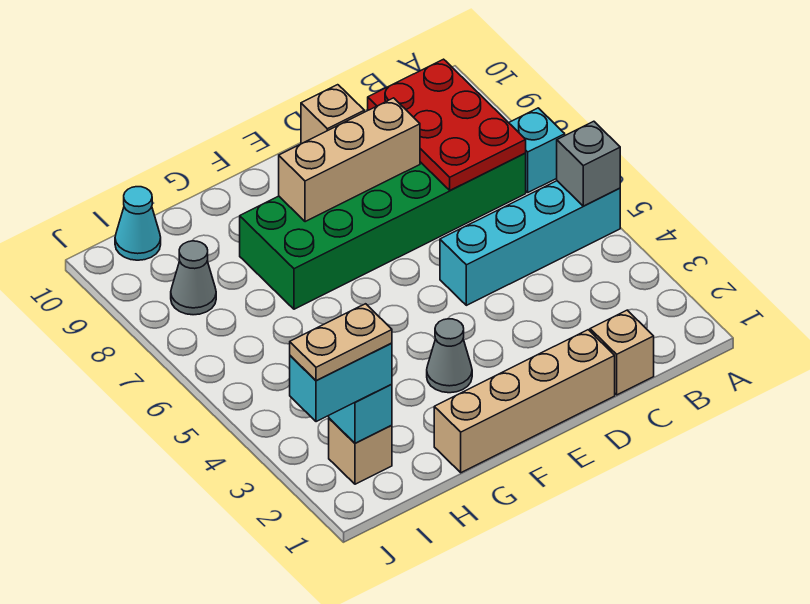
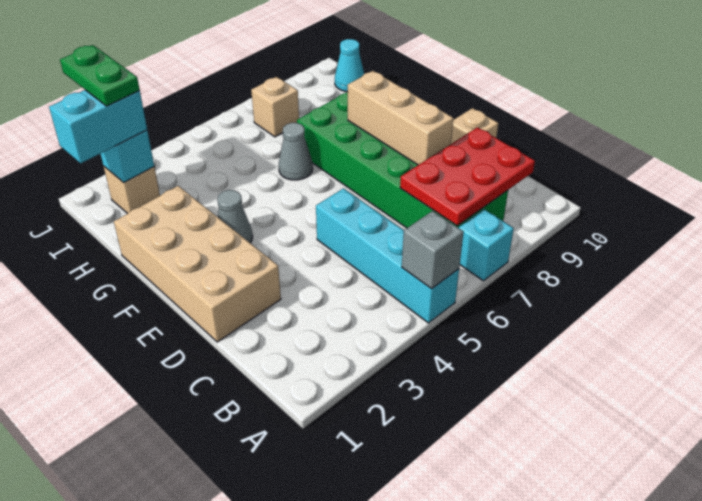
tan brick C1 level 1 -> tan brick I7 level 1
tan brick D1:G1 level 1 -> tan brick D1:G2 level 1
cyan brick I2:J2 level 3 -> cyan brick I1:I2 level 3
tan plate I2:J2 level 4 -> green plate I2:J2 level 4
grey cone I8 level 1 -> grey cone G6 level 1

